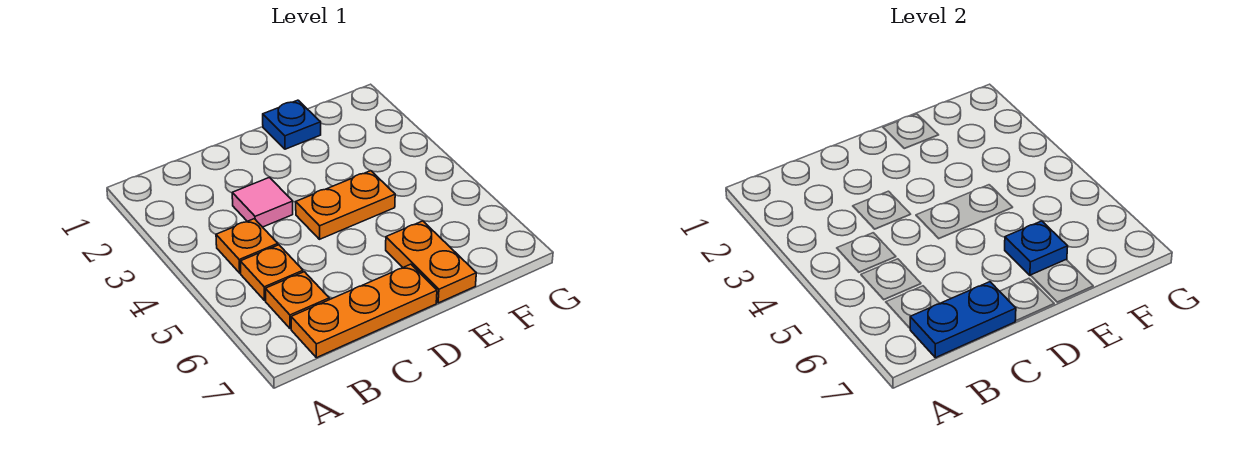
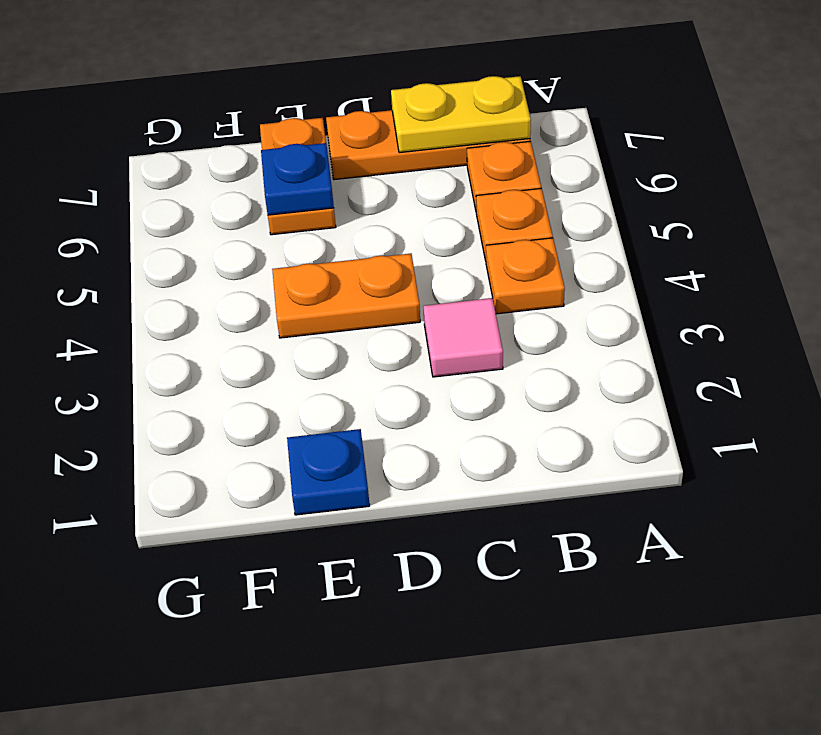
blue plate B7:C7 level 2 -> yellow plate B7:C7 level 2

